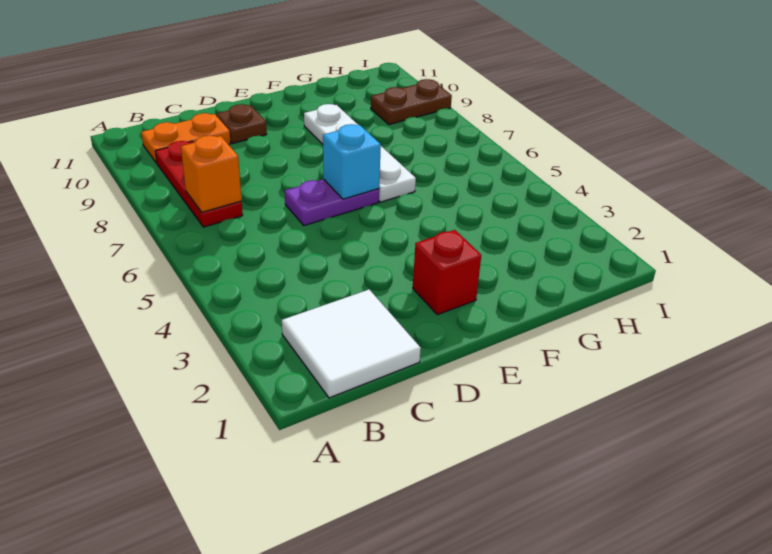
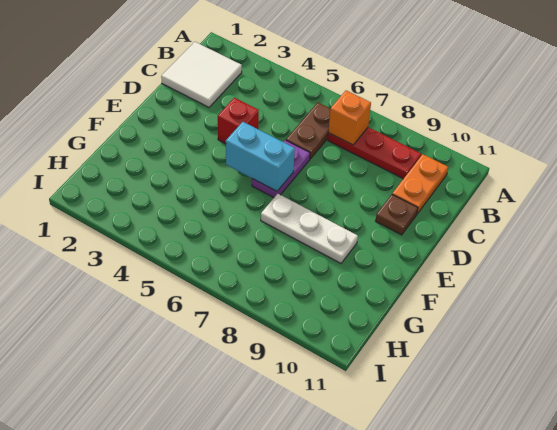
red brick E2 level 1 -> red brick D4 level 1
cyan brick E6 level 2 -> cyan brick E5:E6 level 2
white plate F6:F9 level 1 -> white plate F7:F9 level 1
brown plate H9:I9 level 1 -> brown plate B6:C6 level 1

